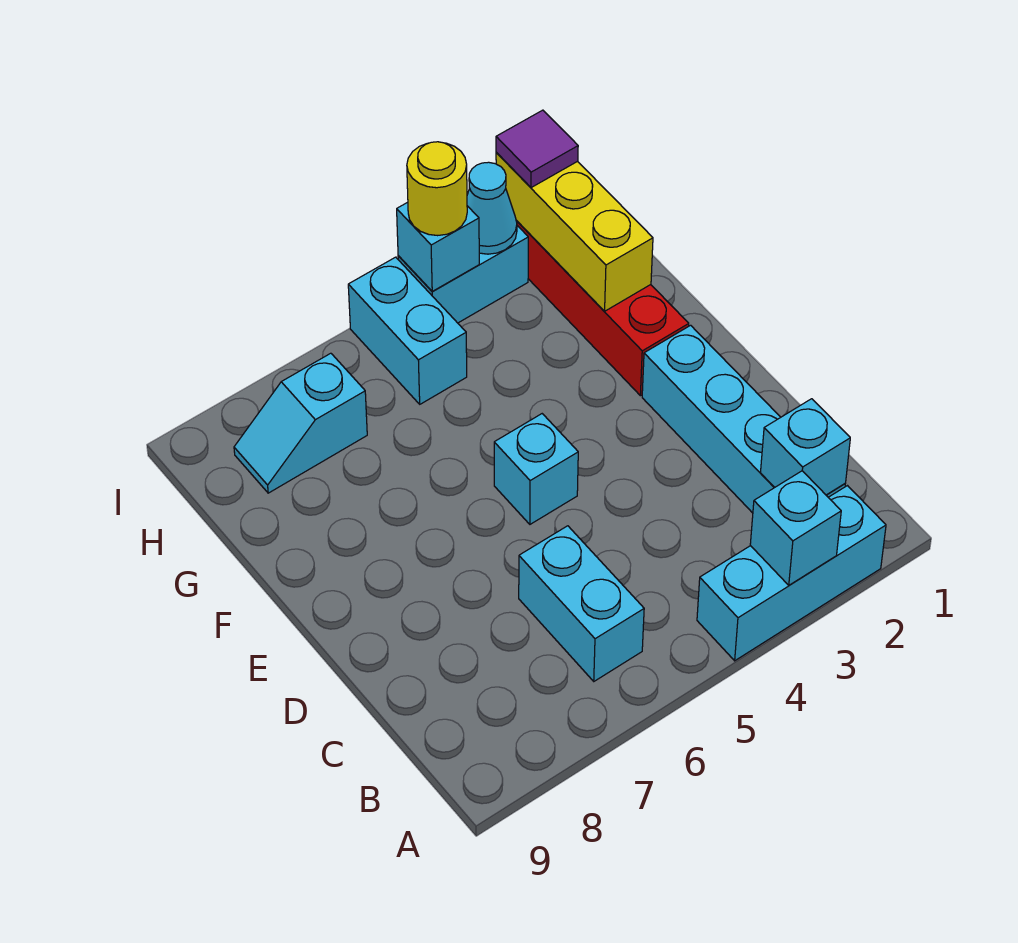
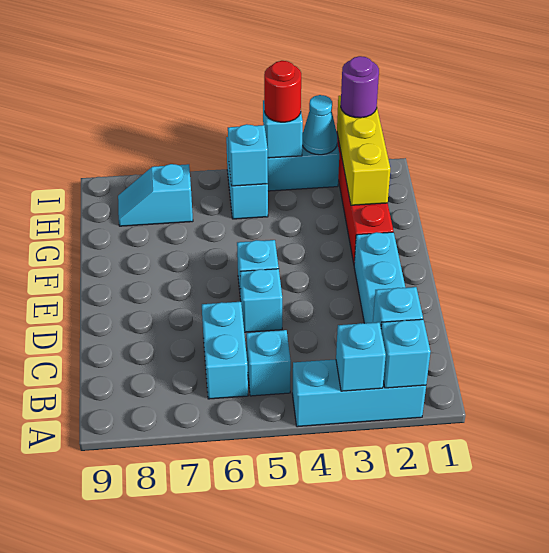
none -> cyan brick A2 level 2
none -> cyan brick B5 level 1
none -> cyan brick D5 level 1
none -> cyan brick H5 level 2
purple tile I2 level 3 -> purple round brick I2 level 3
yellow round brick I4 level 3 -> red round brick I4 level 3

